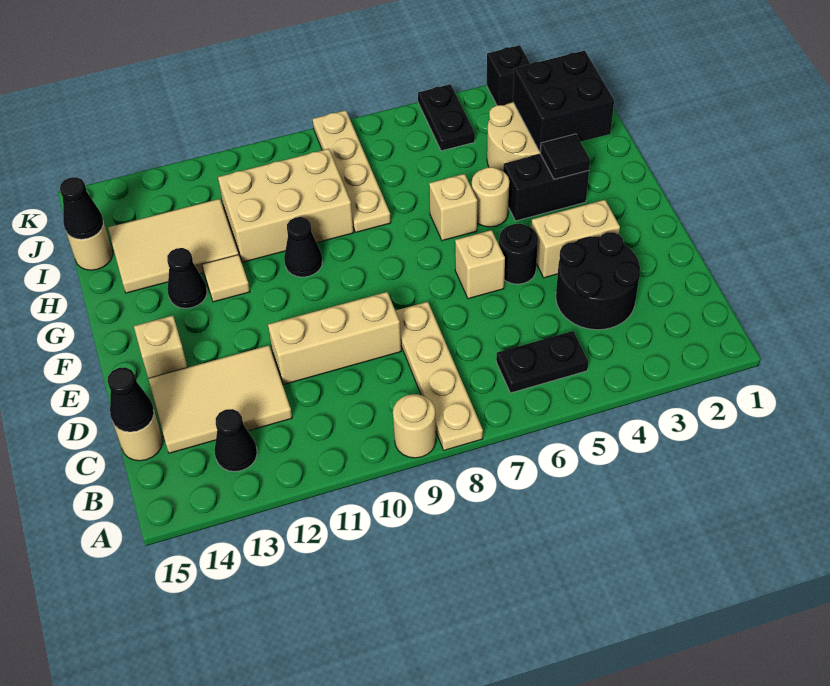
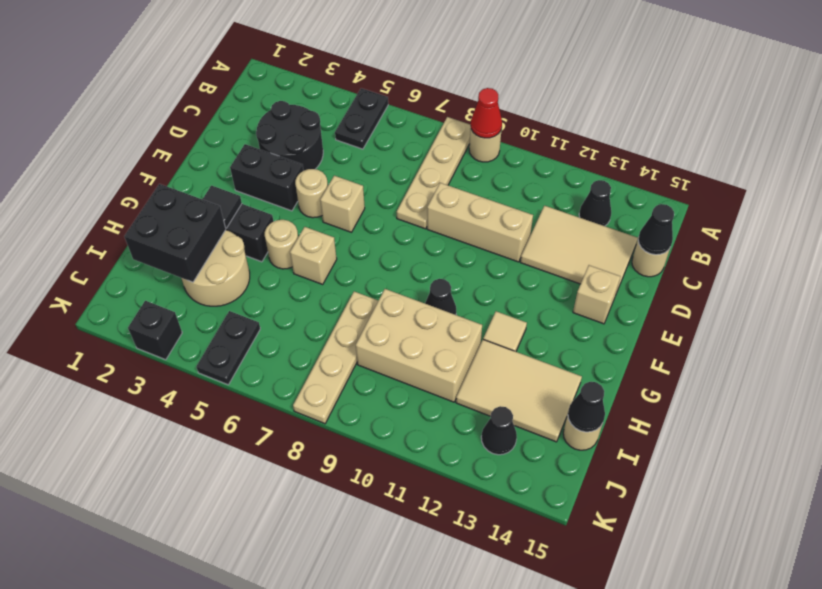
none -> red cone A9 level 2
black plate B5:B6 level 1 -> black plate A5:B5 level 1
tan brick E3:E4 level 1 -> black brick E3:E4 level 1
black round brick E5 level 1 -> tan round brick E5 level 1
black cone G13 level 1 -> black cone J13 level 1

